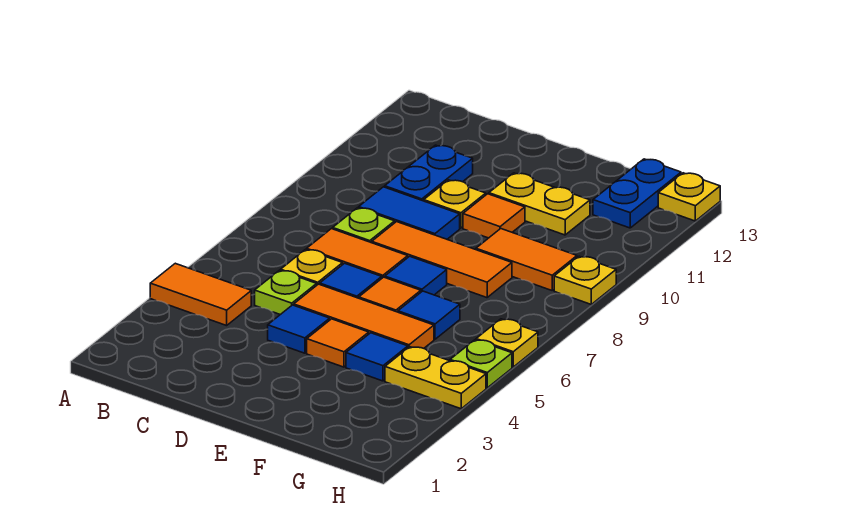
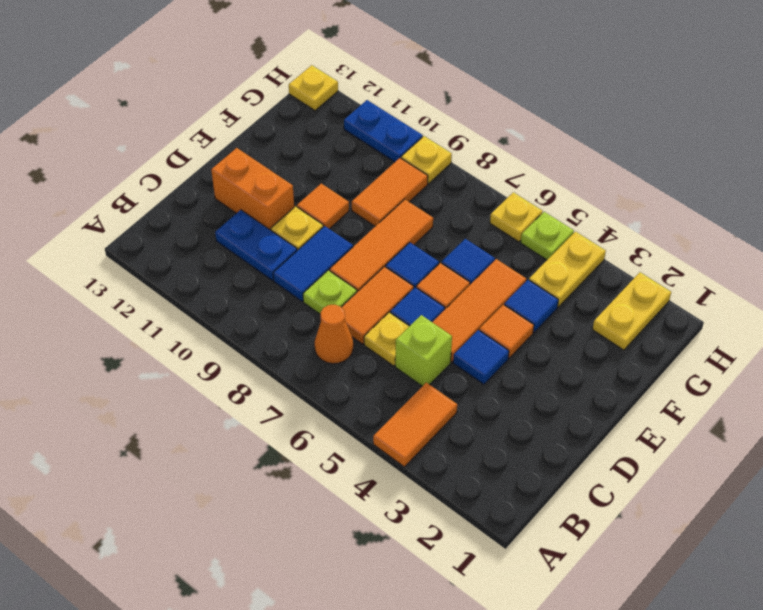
none -> orange cone B7 level 1
lime plate C5 level 1 -> lime brick C5 level 1
none -> orange brick D11:D12 level 1
yellow plate E11:F11 level 1 -> yellow plate G2:H2 level 1
blue plate G12:G13 level 1 -> blue plate H10:H11 level 1

